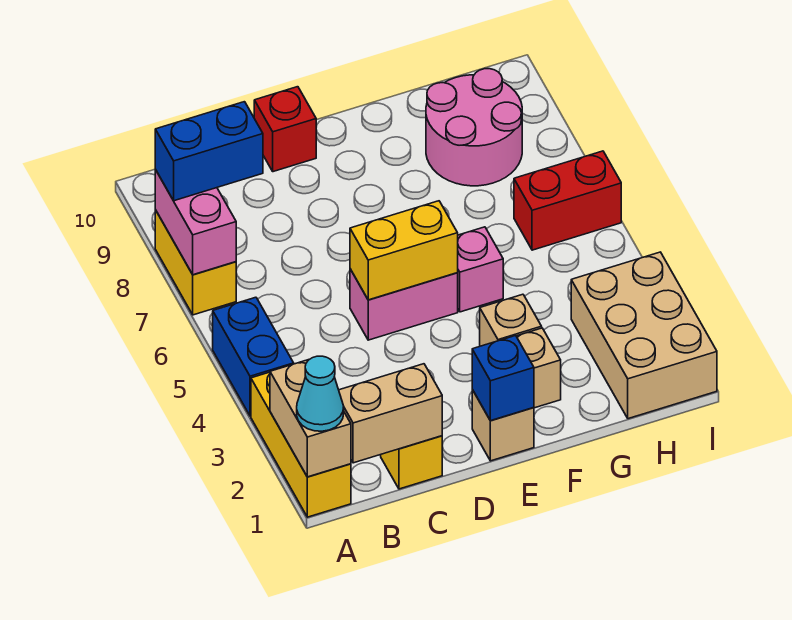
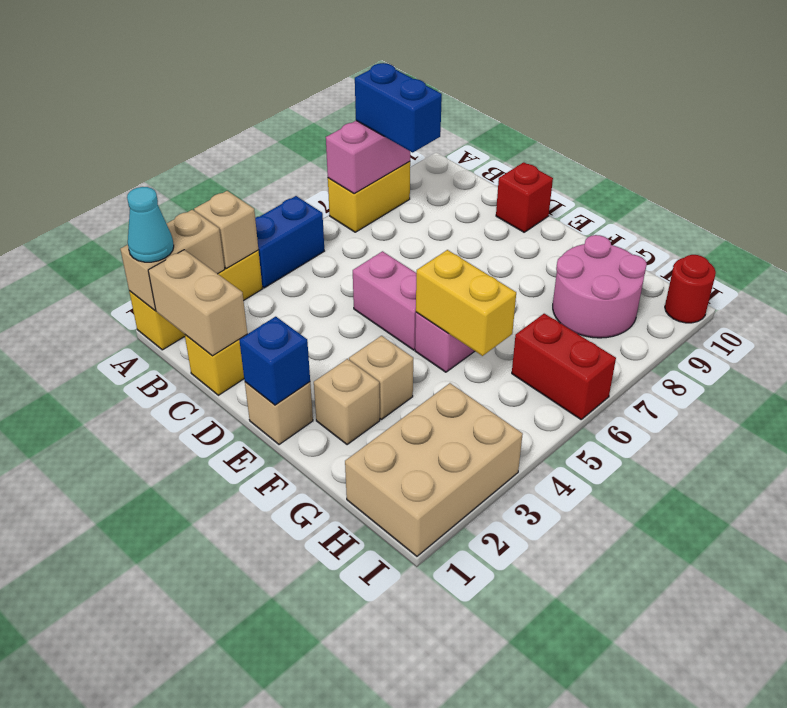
none -> tan brick A3 level 2
yellow brick D5:E5 level 2 -> yellow brick F5:G5 level 2
none -> red round brick I10 level 1

